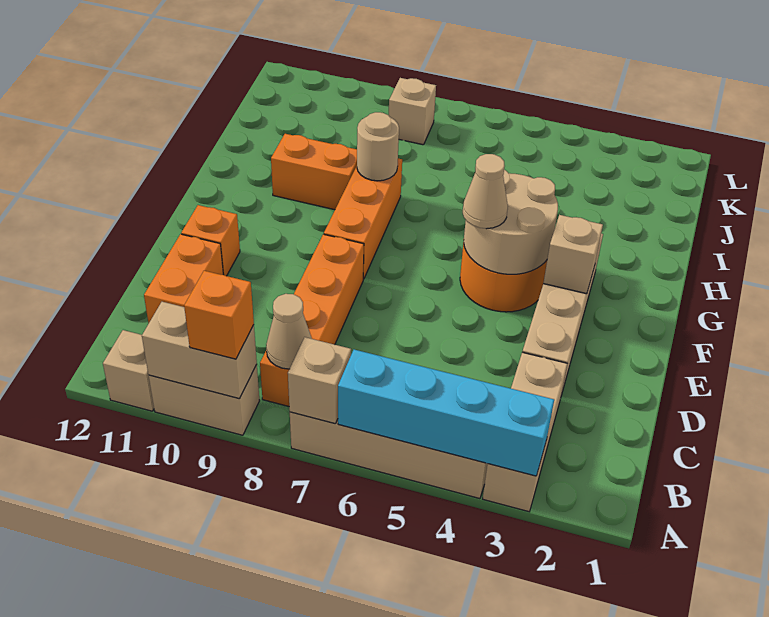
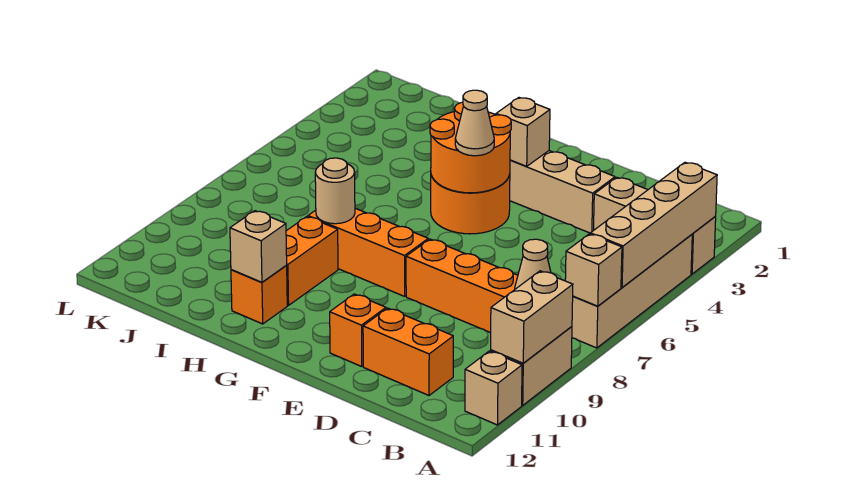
cyan brick A3:A6 level 2 -> tan brick A3:A6 level 2
orange brick A9 level 3 -> orange brick H11 level 1
tan round brick F4:G5 level 2 -> orange round brick F4:G5 level 2
tan brick K8 level 1 -> tan brick H11 level 2

